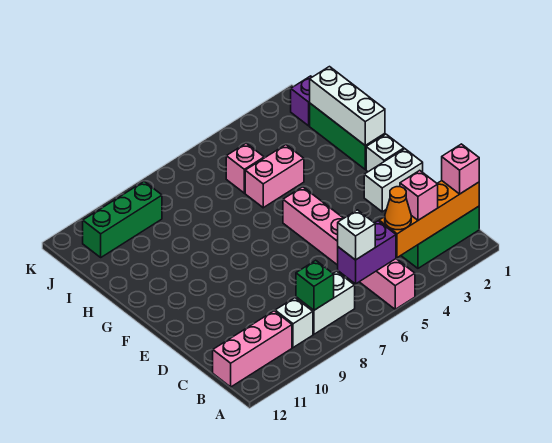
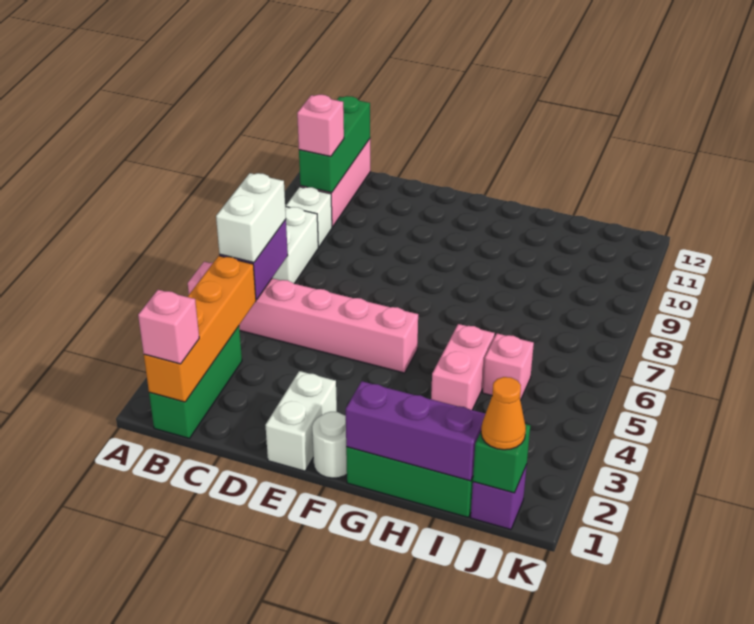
pink brick B3 level 3 -> pink brick B10 level 3
orange cone B4 level 3 -> orange cone J1 level 3
white brick B6 level 3 -> white brick B5:B6 level 3
green brick B8 level 2 -> green brick J1 level 2
white brick F1 level 1 -> white round brick F1 level 1
white brick G1:I1 level 2 -> purple brick G1:I1 level 2
green brick J9:J11 level 1 -> green brick B10:B12 level 2

